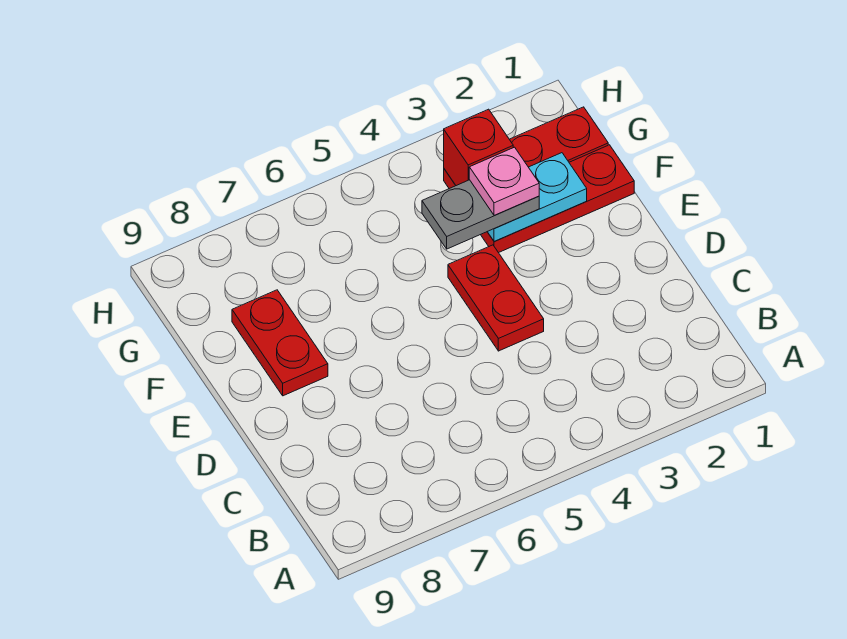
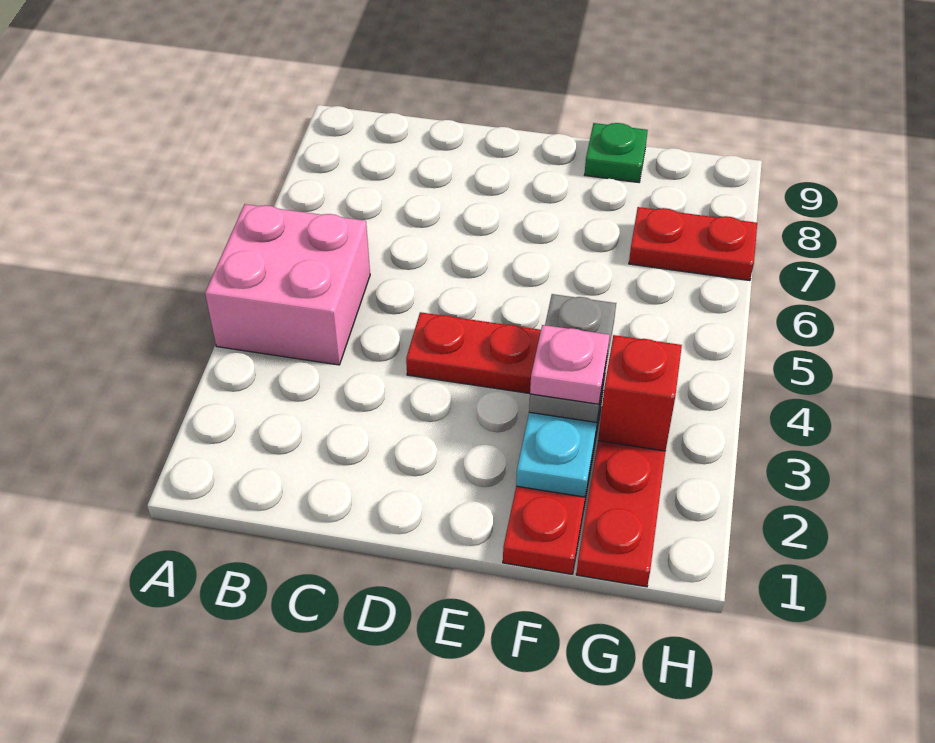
none -> pink brick A4:B5 level 1
red plate E8:F8 level 1 -> red plate G7:H7 level 1
none -> green plate F9 level 1

